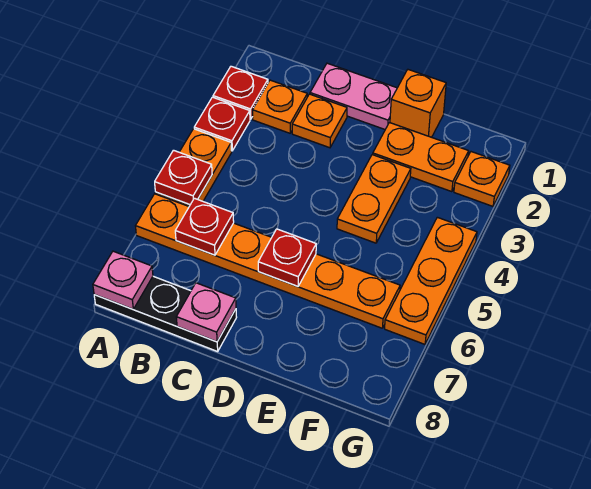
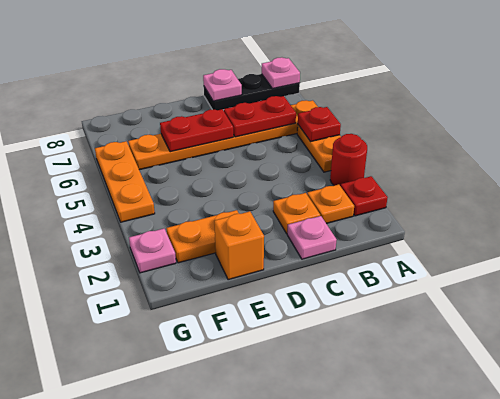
red plate A3 level 1 -> red round brick A3 level 1
red plate B6 level 2 -> red plate B6:C6 level 2
pink plate C1:D1 level 1 -> pink plate C1 level 1
red plate D6 level 2 -> red plate D6:E6 level 2
orange plate E3:E4 level 1 -> none
orange plate G2 level 1 -> pink plate G2 level 1

